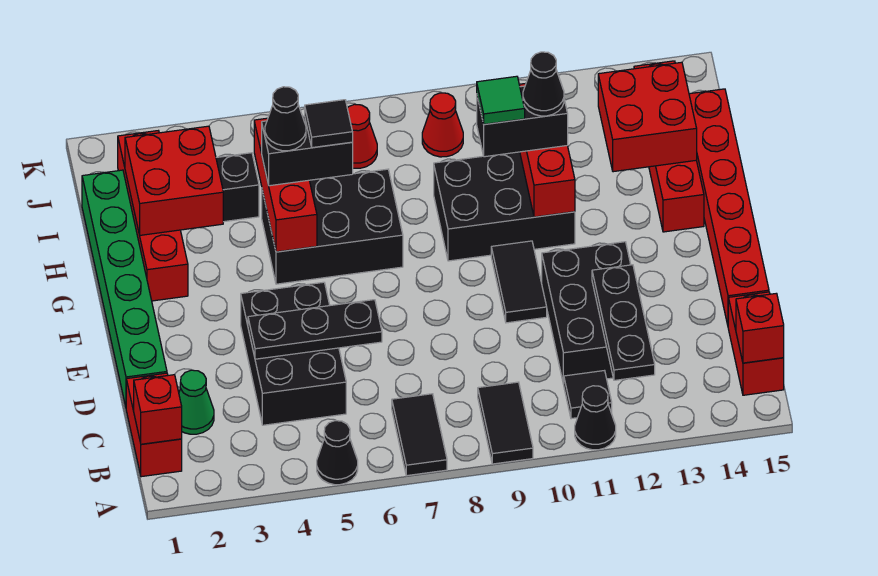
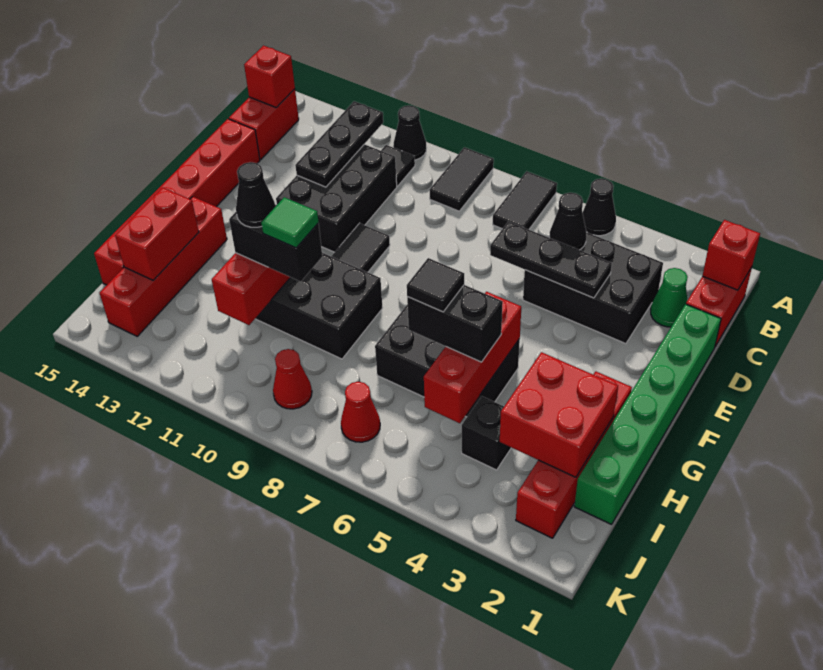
black brick C4:E5 level 1 -> black brick C3:D5 level 1
black cone H5 level 4 -> black cone C5 level 2
red brick H13:I14 level 2 -> red brick H14:I14 level 2

